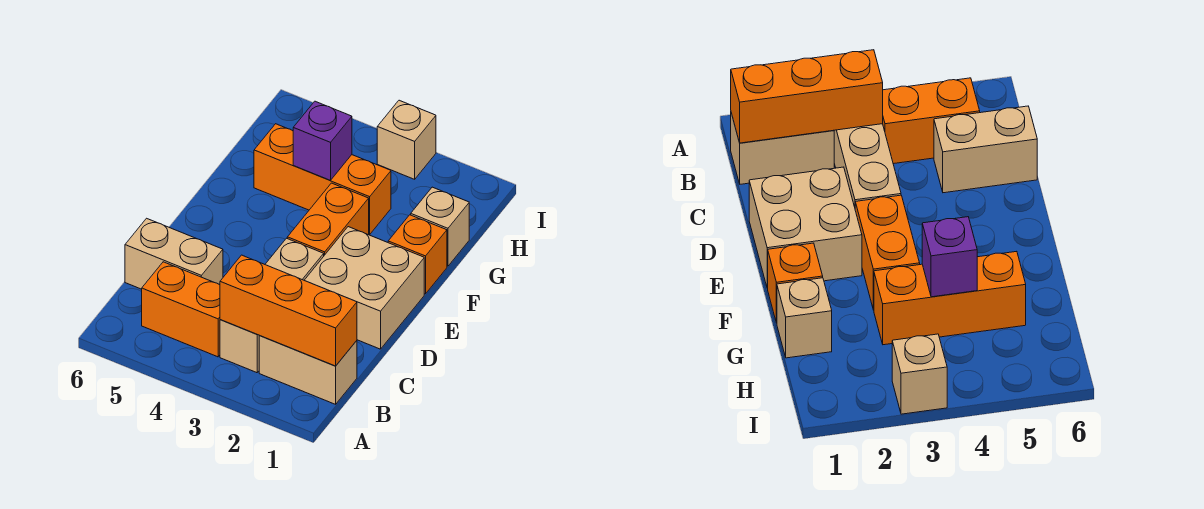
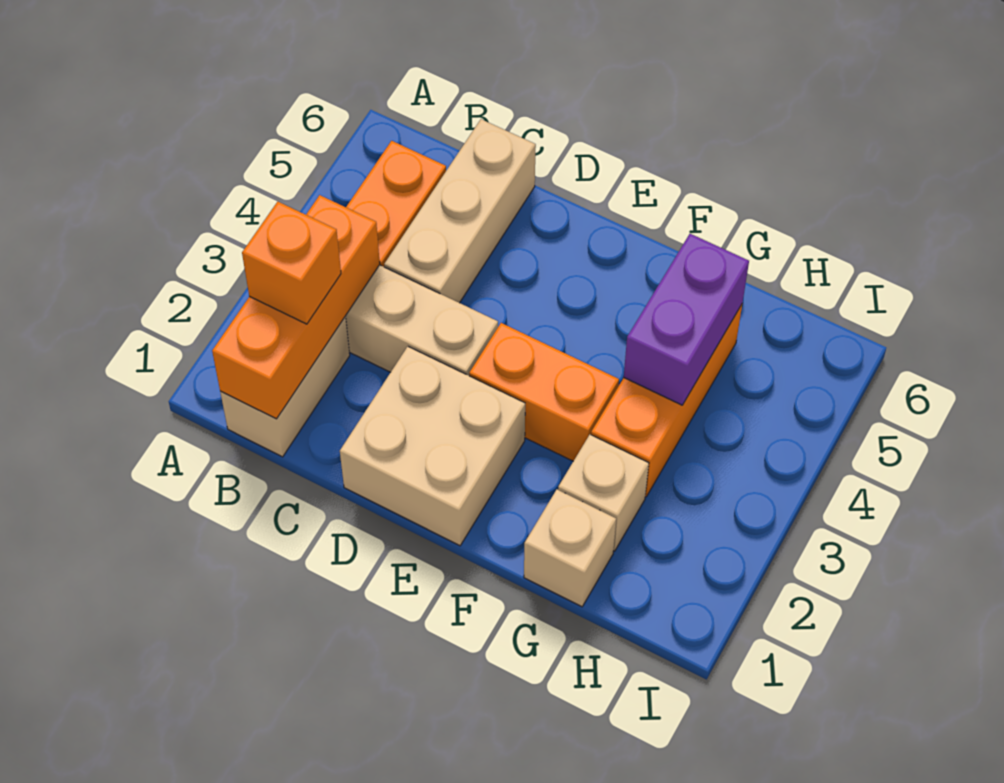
tan brick C5:C6 level 1 -> tan brick C4:C6 level 1
orange brick F1 level 1 -> orange brick B2 level 3
purple brick G4 level 2 -> purple brick G4:G5 level 2
tan brick I3 level 1 -> tan brick G2 level 1

